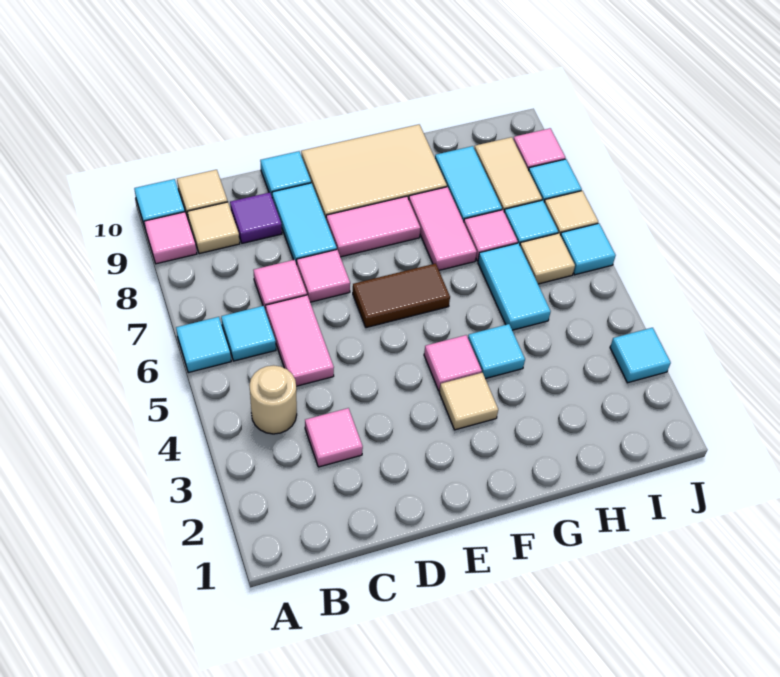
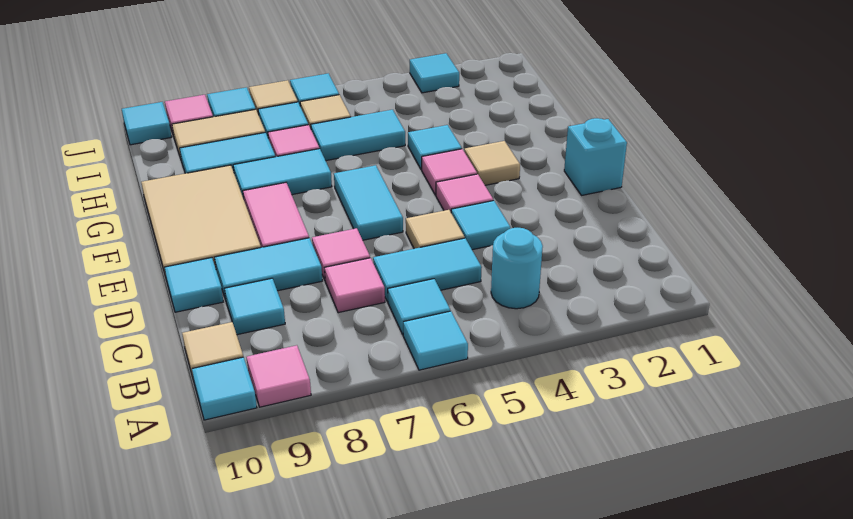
tan round brick B4 level 1 -> cyan round brick B4 level 1
tan tile B9 level 1 -> tan tile D5 level 1
pink tile C3 level 1 -> pink tile E4 level 1
pink tile C5:C6 level 1 -> cyan tile C5:C6 level 1
purple tile C9 level 1 -> cyan tile C9 level 1
none -> cyan tile D4 level 1
none -> cyan brick E1 level 1
brown tile E6:F6 level 1 -> cyan tile E6:F6 level 1
pink tile G7:G8 level 1 -> cyan tile G7:G8 level 1
none -> cyan tile J10 level 1

